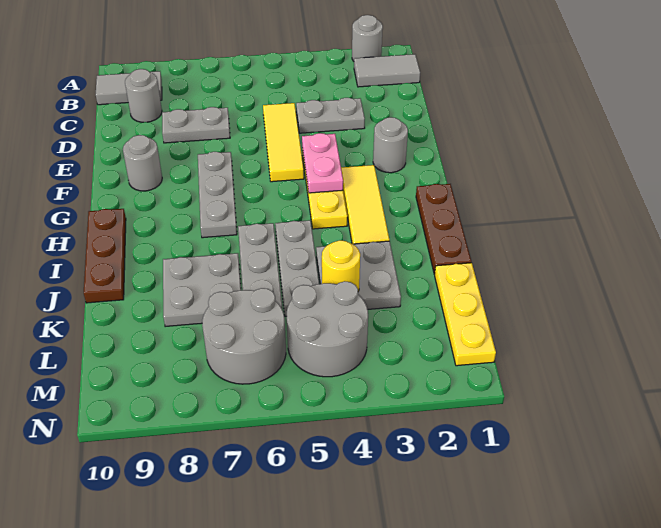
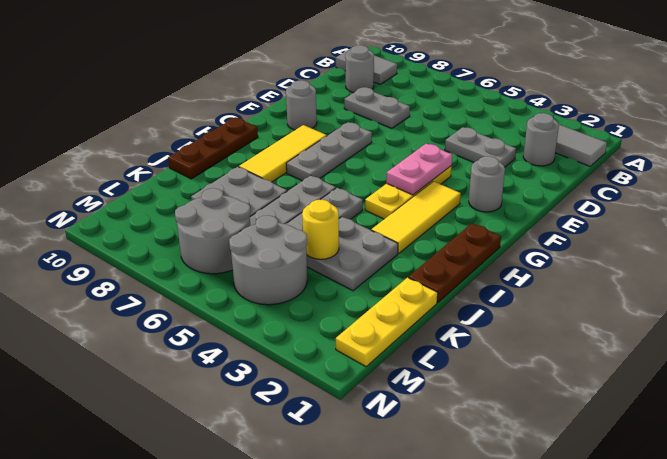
grey round brick A2 level 1 -> grey round brick C2 level 1
yellow tile D5:F5 level 1 -> yellow tile G8:I8 level 1

